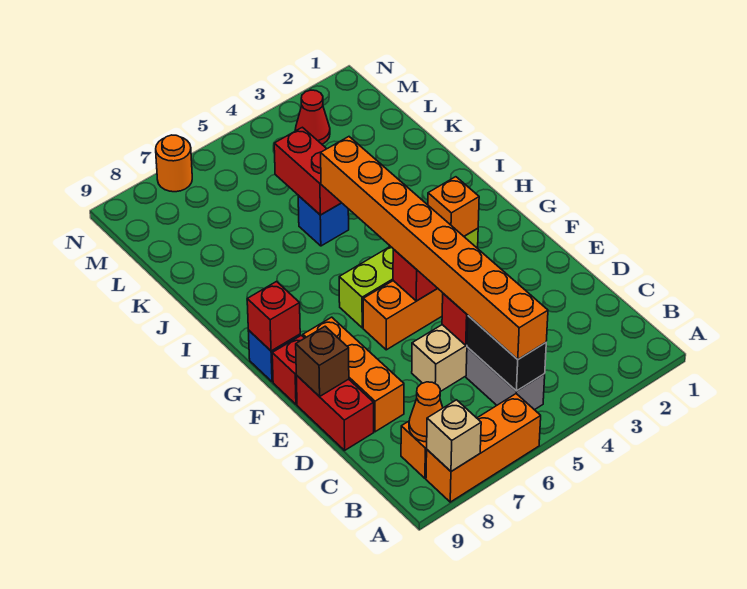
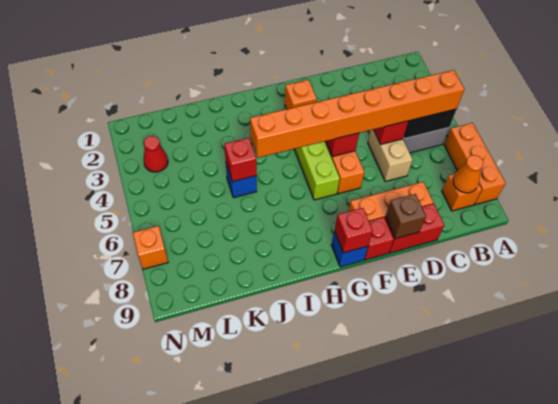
tan brick A8 level 2 -> none
red brick J5:K5 level 2 -> red brick J5 level 2
orange round brick N7 level 1 -> orange brick N7 level 1

